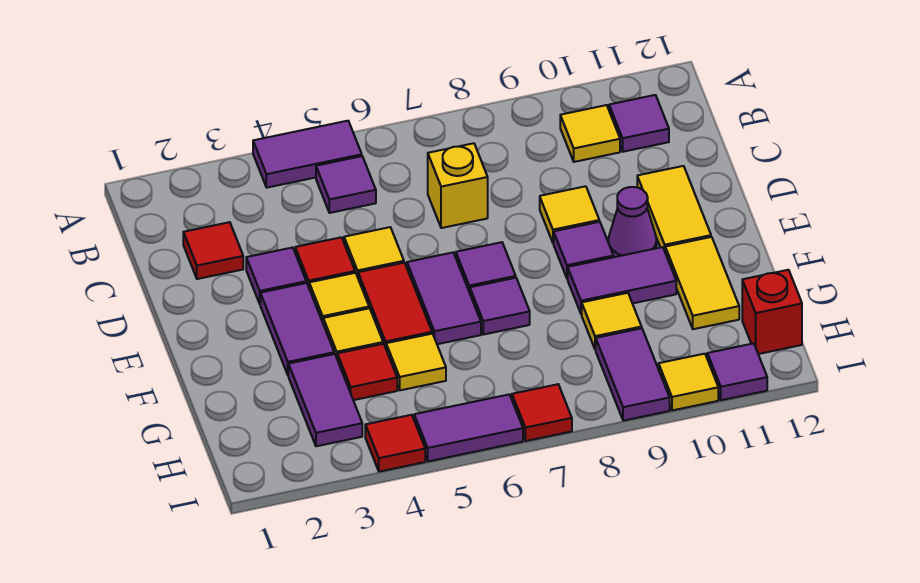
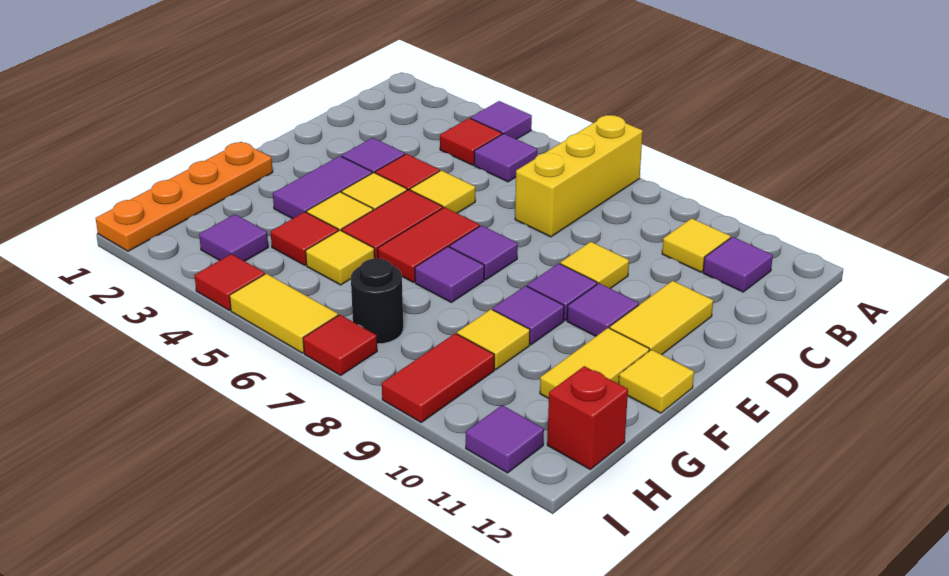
purple tile A4:A5 level 1 -> purple tile A4 level 1
red tile C2 level 1 -> red tile B4 level 1
yellow brick C7 level 1 -> yellow brick A7:C7 level 1
purple tile E6:F6 level 1 -> red tile E6:F6 level 1
purple cone E10 level 1 -> purple tile E10 level 1
none -> orange plate F1:I1 level 1
purple tile F9:F10 level 1 -> purple tile F9 level 1
purple tile G3:H3 level 1 -> purple tile H3 level 1
none -> black round brick H7 level 1
purple tile H9:I9 level 1 -> red tile H9:I9 level 1
purple tile I5:I6 level 1 -> yellow tile I5:I6 level 1
yellow tile I10 level 1 -> yellow tile F12 level 1

